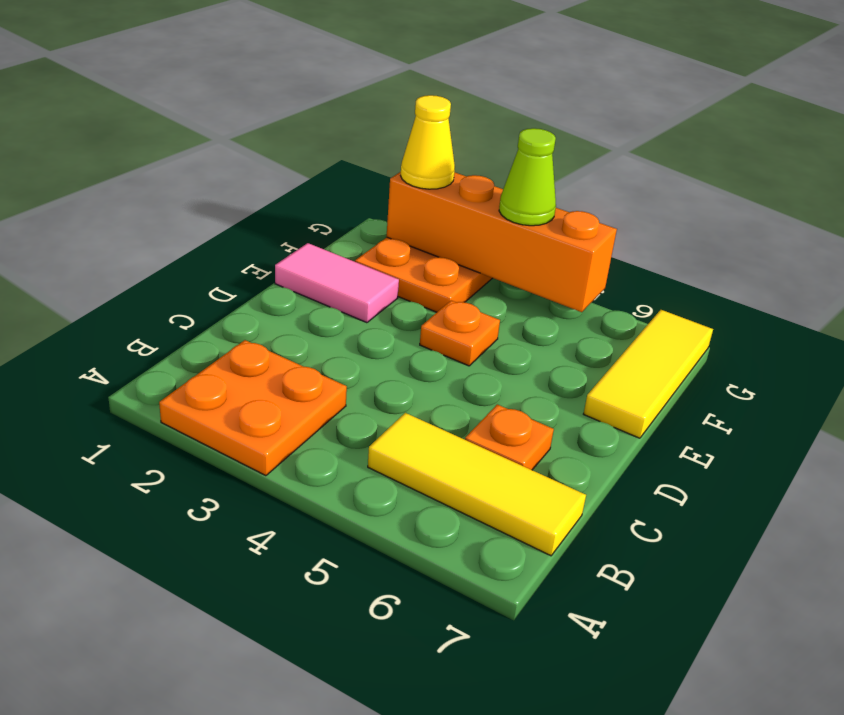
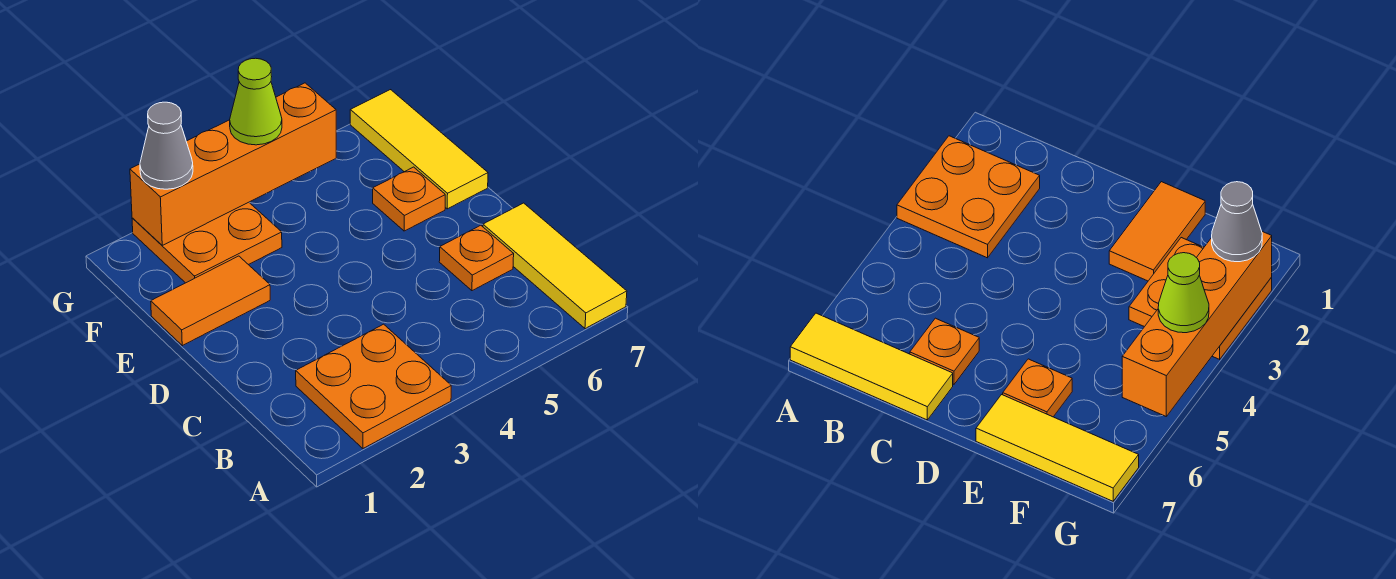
yellow tile B5:B7 level 1 -> yellow tile A7:C7 level 1
pink tile E1:E2 level 1 -> orange tile E1:E2 level 1
orange plate E4 level 1 -> orange plate E6 level 1
yellow cone G2 level 3 -> grey cone G2 level 3

